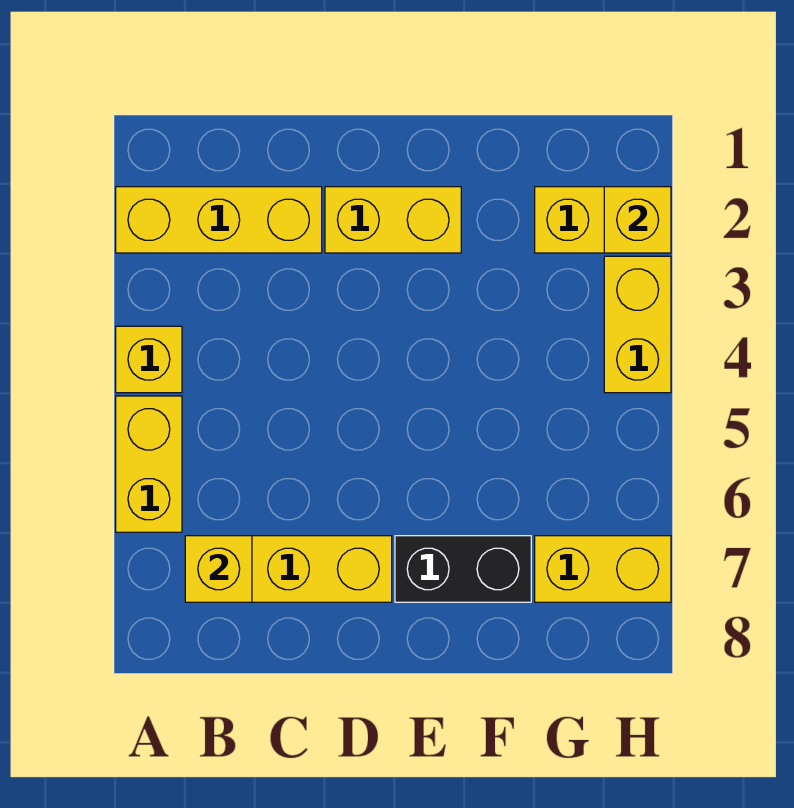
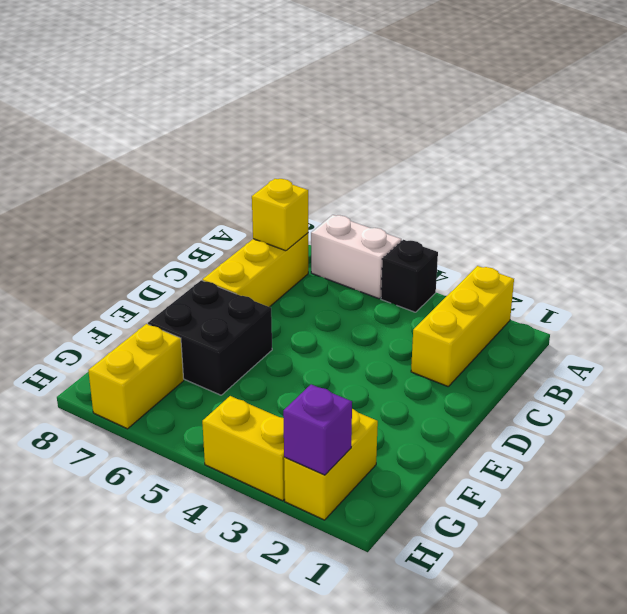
yellow brick A4 level 1 -> black brick A4 level 1
yellow brick A5:A6 level 1 -> white brick A5:A6 level 1
yellow brick D2:E2 level 1 -> none
black brick E7:F7 level 1 -> black brick E6:F7 level 1
yellow brick H2 level 2 -> purple brick H2 level 2

